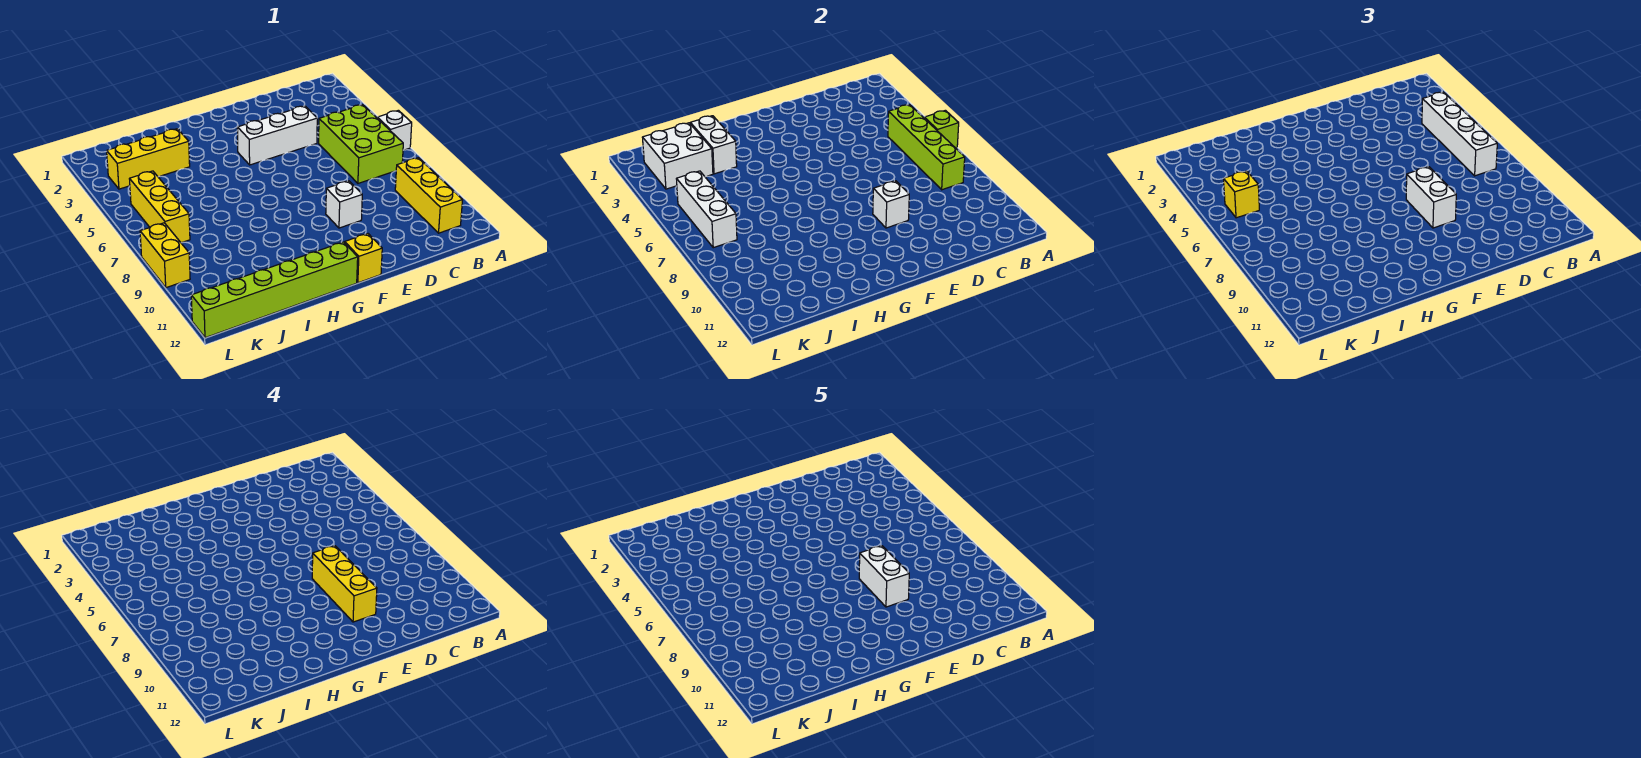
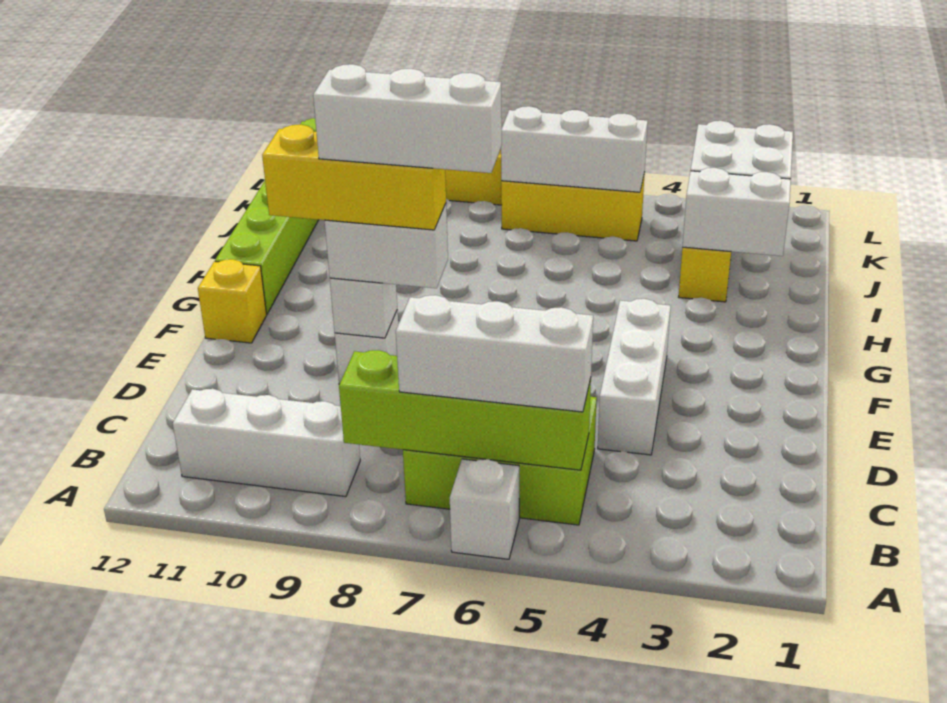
lime brick A6 level 2 -> none
white brick B4:B7 level 3 -> white brick B5:B7 level 3
yellow brick B9:B11 level 1 -> white brick B9:B11 level 1
white brick E8:E9 level 5 -> white brick E7:E9 level 5
yellow brick K5 level 3 -> none

